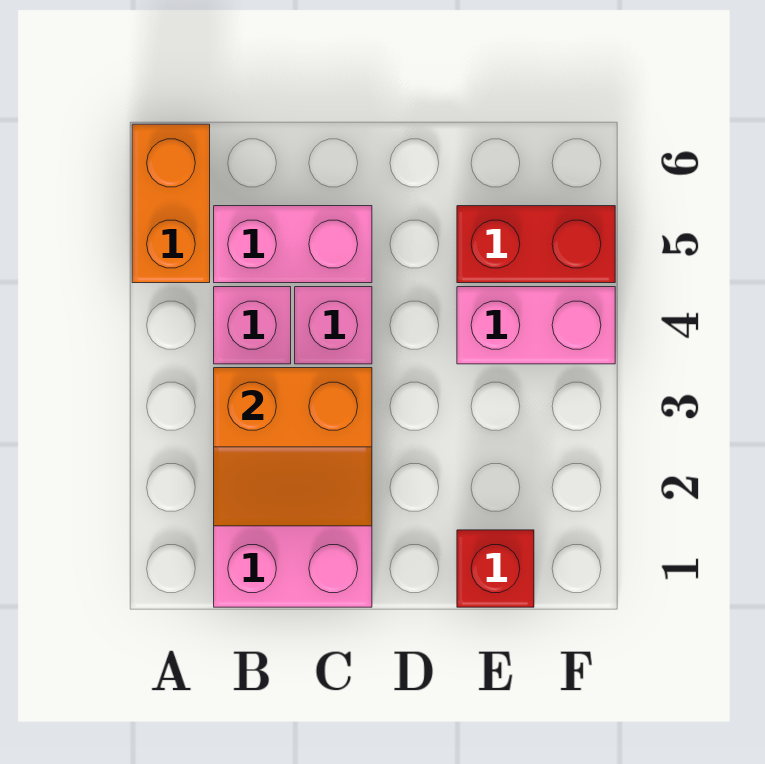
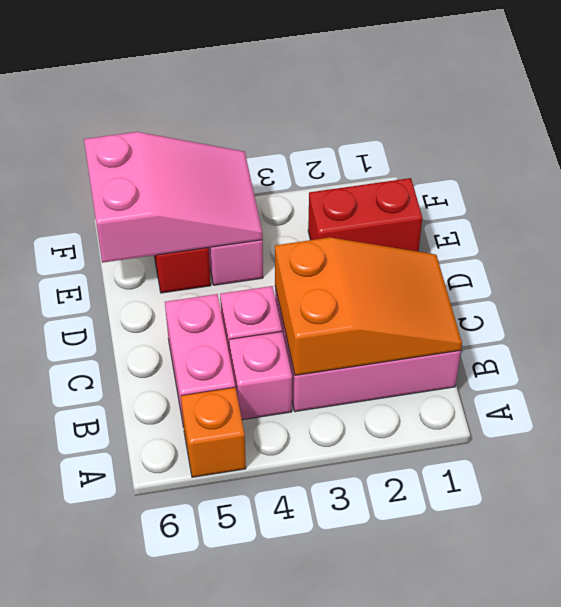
orange brick A5:A6 level 1 -> orange brick A5 level 1
orange slope B2:C3 level 2 top 3 -> orange slope B1:C3 level 2 top 3
red brick E1 level 1 -> red brick E1:E2 level 1
none -> pink slope E4:F6 level 2 top 6

